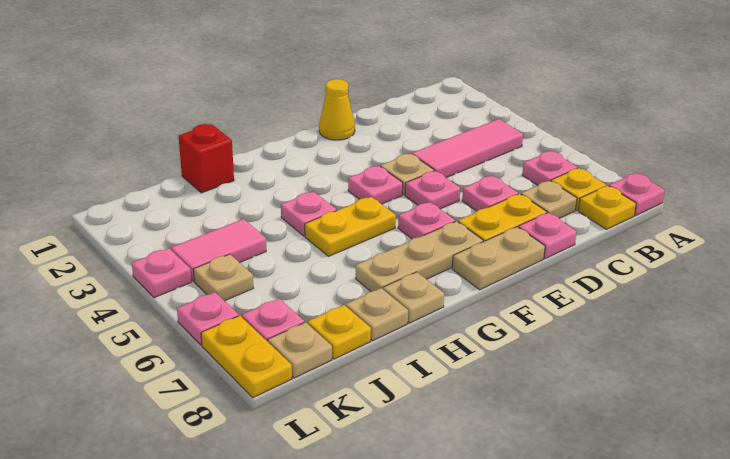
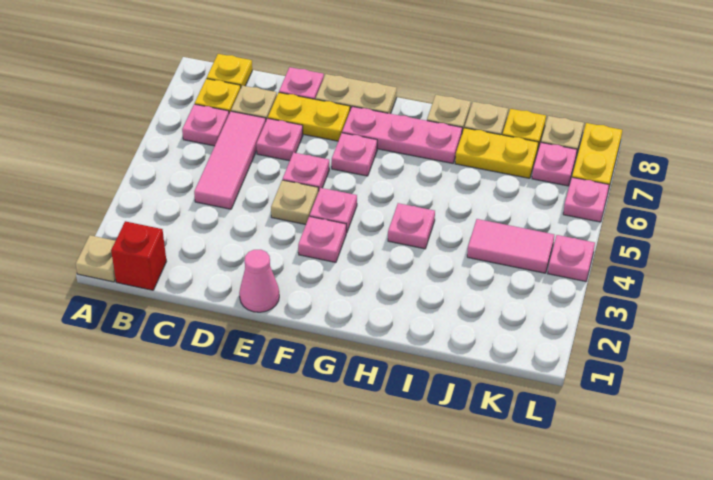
pink plate A8 level 1 -> pink plate F3 level 1
pink tile B4:D4 level 1 -> pink tile C4:C6 level 1
yellow cone E1 level 1 -> pink cone E1 level 1
tan plate F7:H7 level 1 -> pink plate F7:H7 level 1
yellow plate G5:H5 level 1 -> yellow plate I7:J7 level 1
red brick I1 level 1 -> red brick B1 level 1
tan plate K5 level 1 -> tan plate A1 level 1

